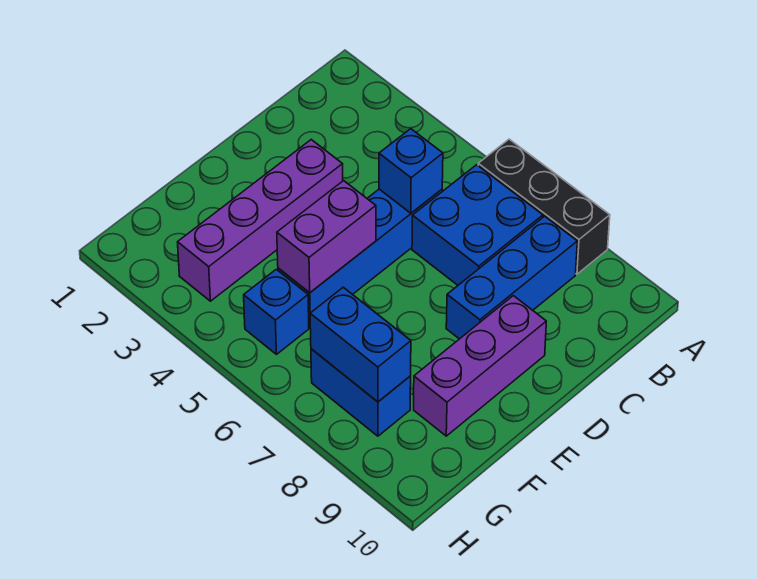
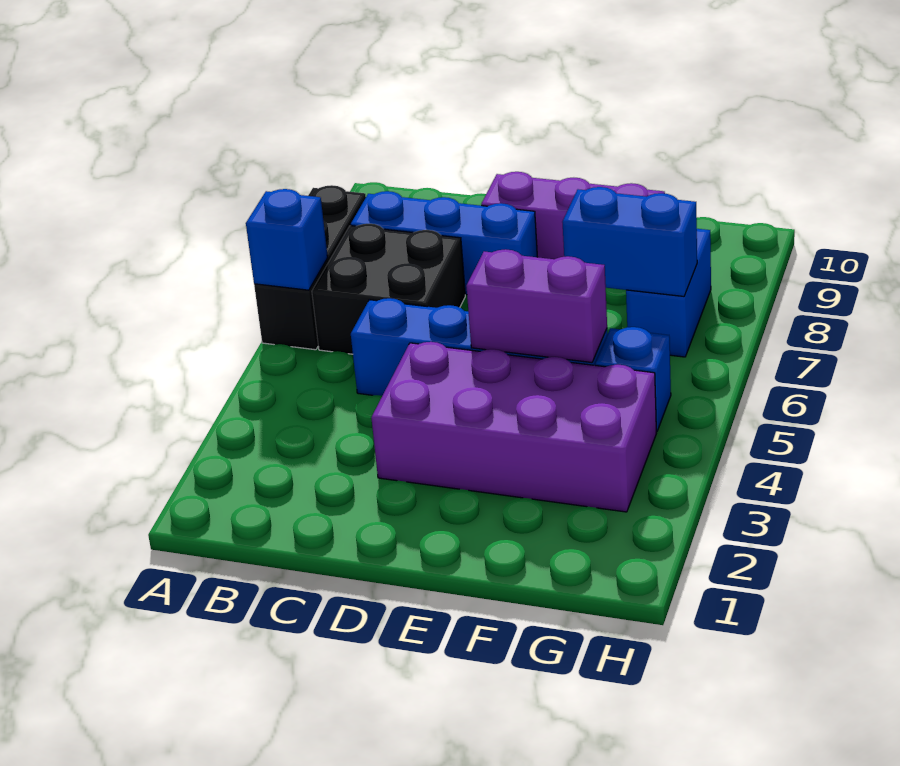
blue brick B6:C7 level 1 -> black brick B6:C7 level 1
blue brick C5 level 2 -> blue brick A6 level 2
purple brick D3:G3 level 1 -> purple brick D3:G4 level 1
blue brick G7:G8 level 2 -> blue brick F7:G7 level 2

